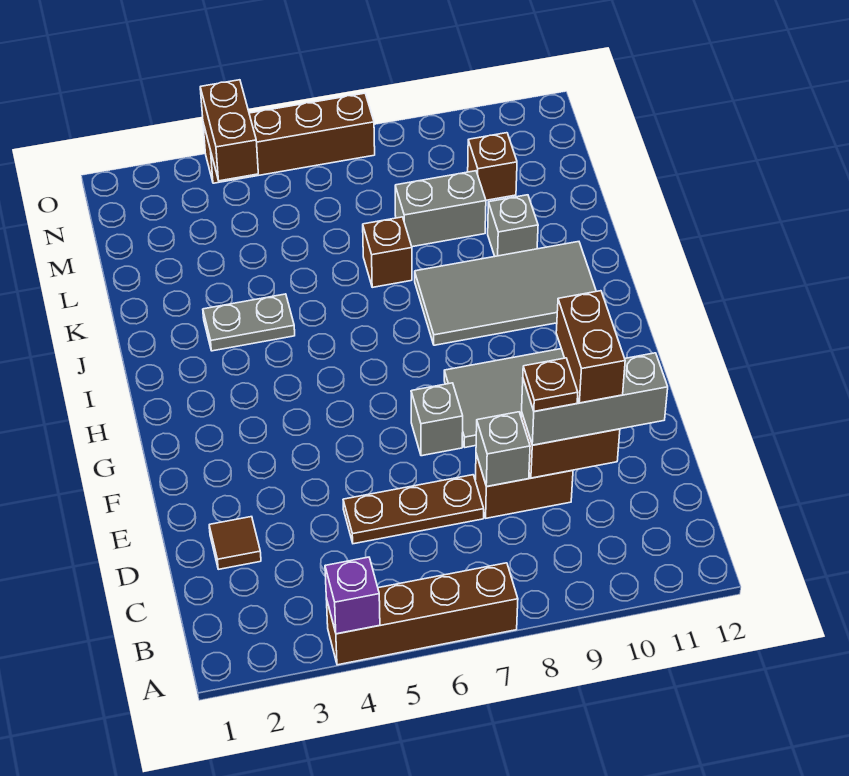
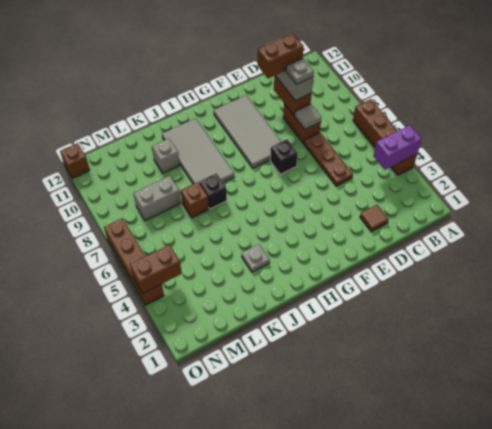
purple brick A4 level 2 -> purple brick A4:B4 level 2
grey brick D8 level 2 -> grey tile D8 level 2
brown plate D9 level 4 -> grey plate D9 level 4
grey brick F7 level 1 -> black brick F7 level 1
grey plate J3:J4 level 1 -> grey plate J3 level 1
none -> black brick J7 level 1
grey brick L8:L9 level 1 -> grey brick L8:M8 level 1
brown brick M10 level 1 -> brown brick O12 level 1

